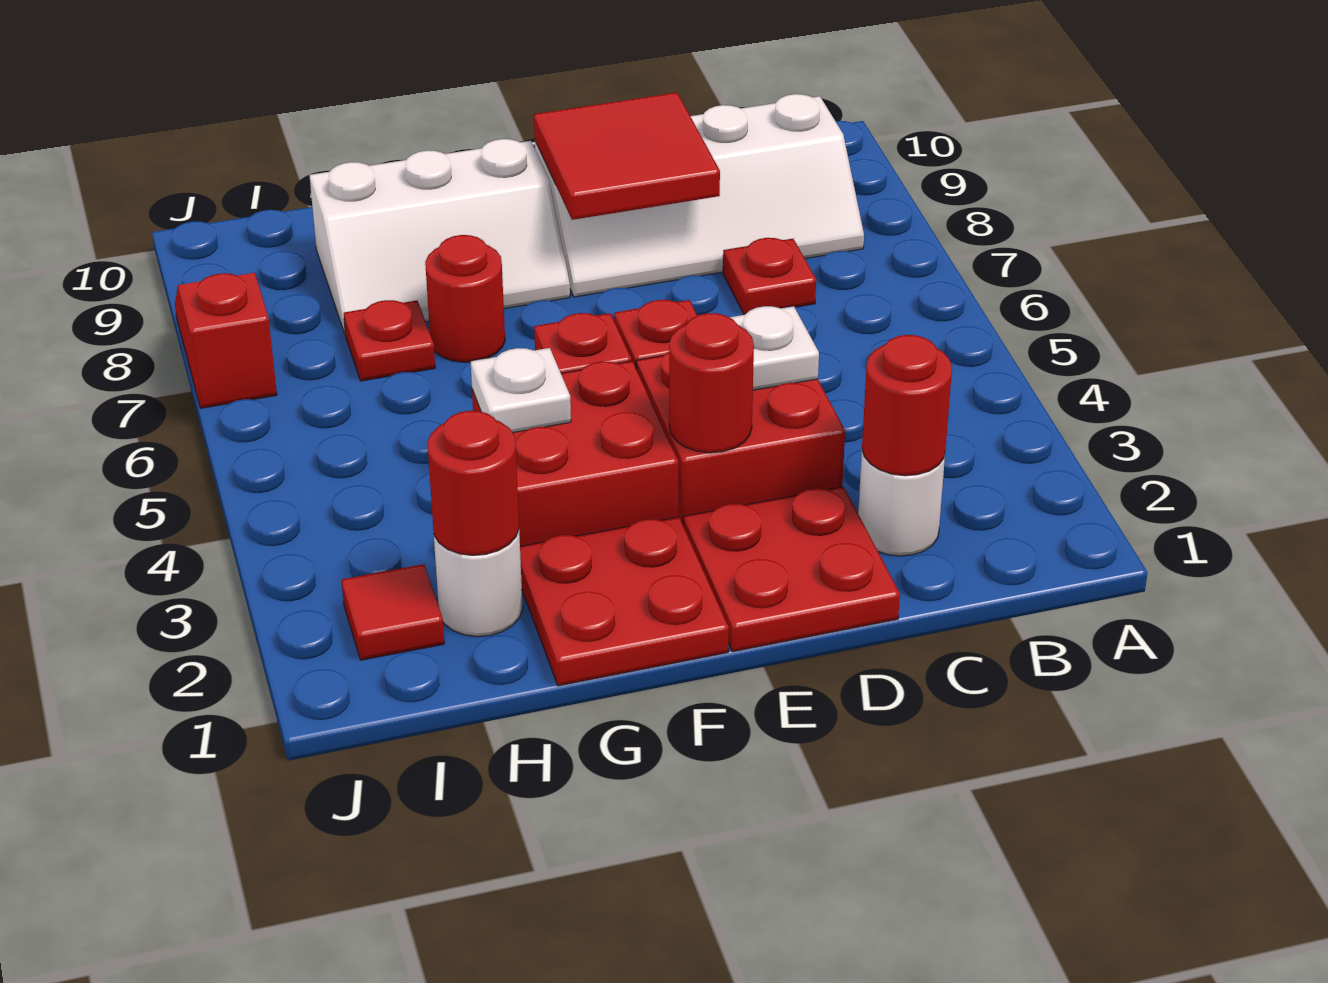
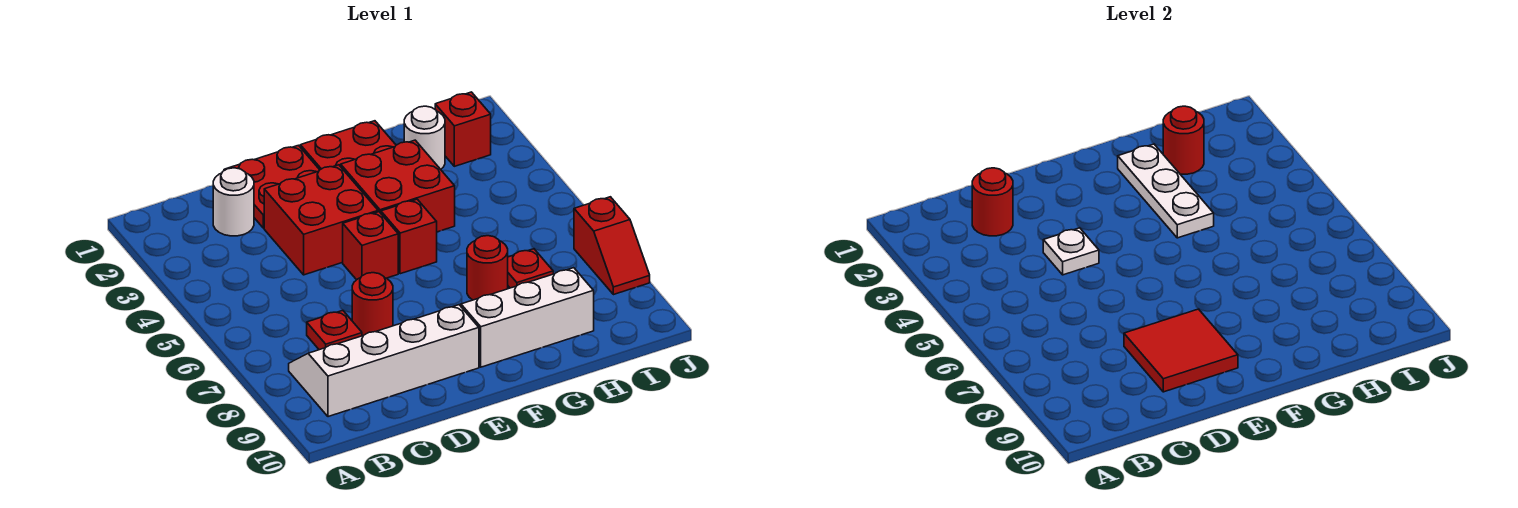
red round brick E3 level 2 -> red round brick D7 level 1
white plate G4 level 2 -> white plate G2:G4 level 2
red tile I2 level 1 -> red brick I2 level 1

